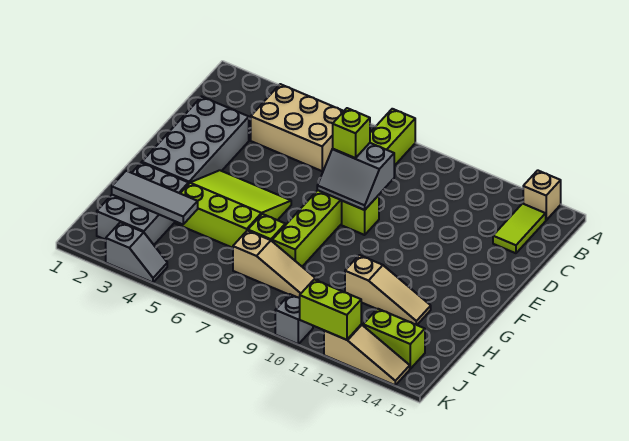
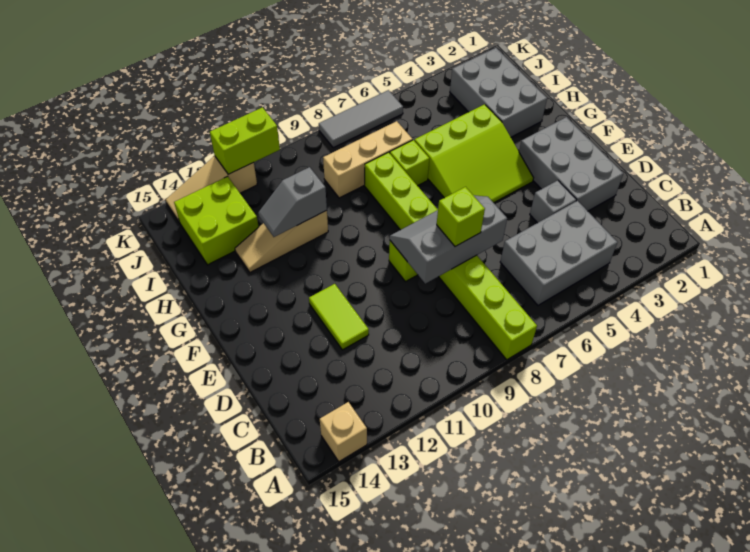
tan brick B4:C6 level 1 -> grey brick B4:C6 level 1
lime tile B14:C14 level 1 -> lime tile D12:E12 level 1
grey brick D2:G3 level 1 -> grey brick D2:F3 level 1
grey slope D8:E9 level 2 top D -> grey slope D7:E9 level 2 top D
grey tile I2:I4 level 2 -> grey tile K6:K8 level 1
tan slope I7:I9 level 1 top 7 -> tan brick I7:I9 level 1
lime brick J13:J14 level 1 -> lime brick I13:J14 level 1
grey slope K3:K4 level 1 top 3 -> grey slope H11:H12 level 2 top 11
grey brick K10 level 1 -> grey brick D4 level 1

